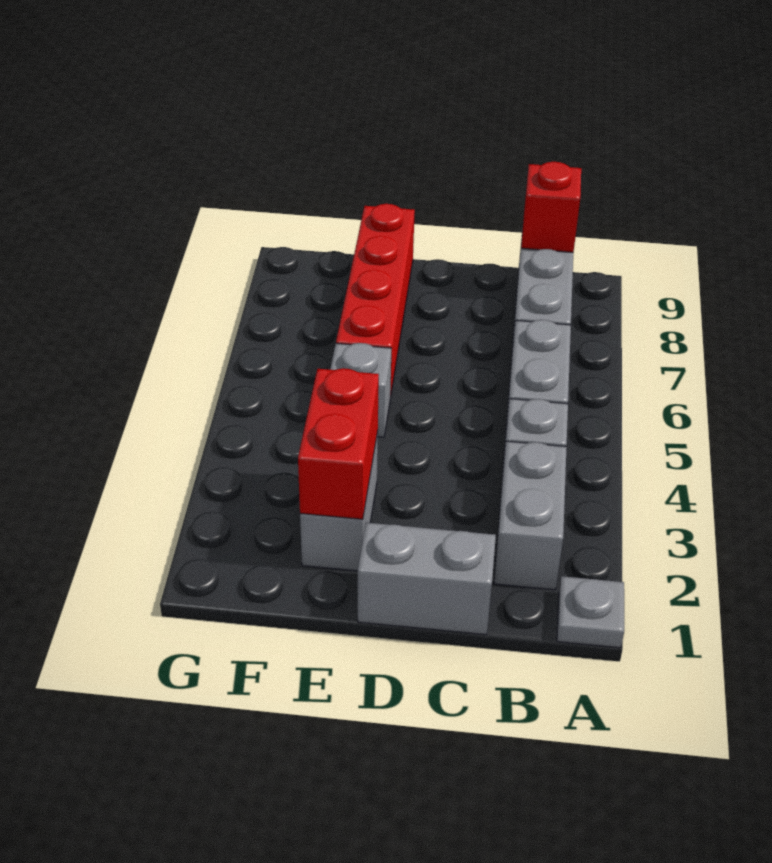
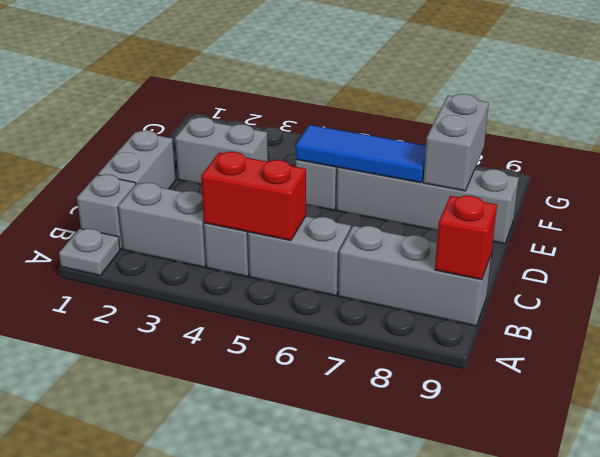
none -> grey brick B1 level 1
red brick E2:E3 level 2 -> red brick B4:B5 level 2
none -> blue tile E5:E7 level 2
red brick E6:E9 level 1 -> grey brick E6:E9 level 1
none -> grey brick E8:F8 level 2

